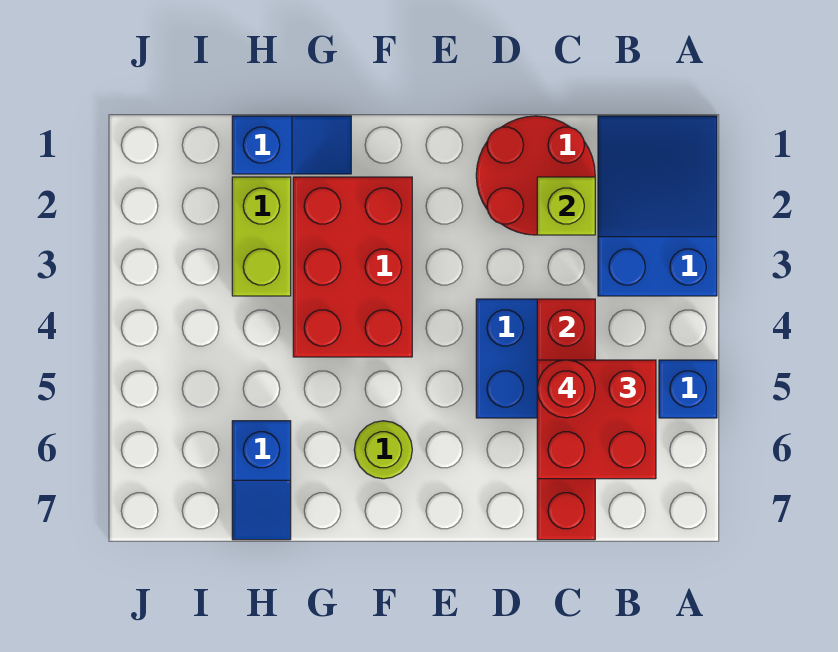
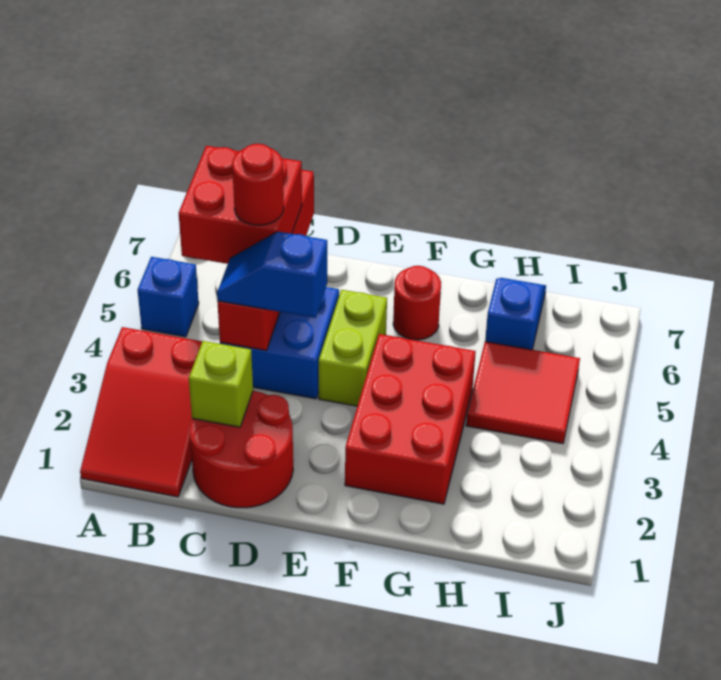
blue slope A1:B3 level 1 top 3 -> red slope A1:B3 level 1 top 3
lime round brick F6 level 1 -> red round brick F6 level 1
blue slope G1:H1 level 1 top H -> blue slope C4:D4 level 3 top D
lime brick H2:H3 level 1 -> lime brick E4:E5 level 1
none -> red tile H4:I5 level 1

